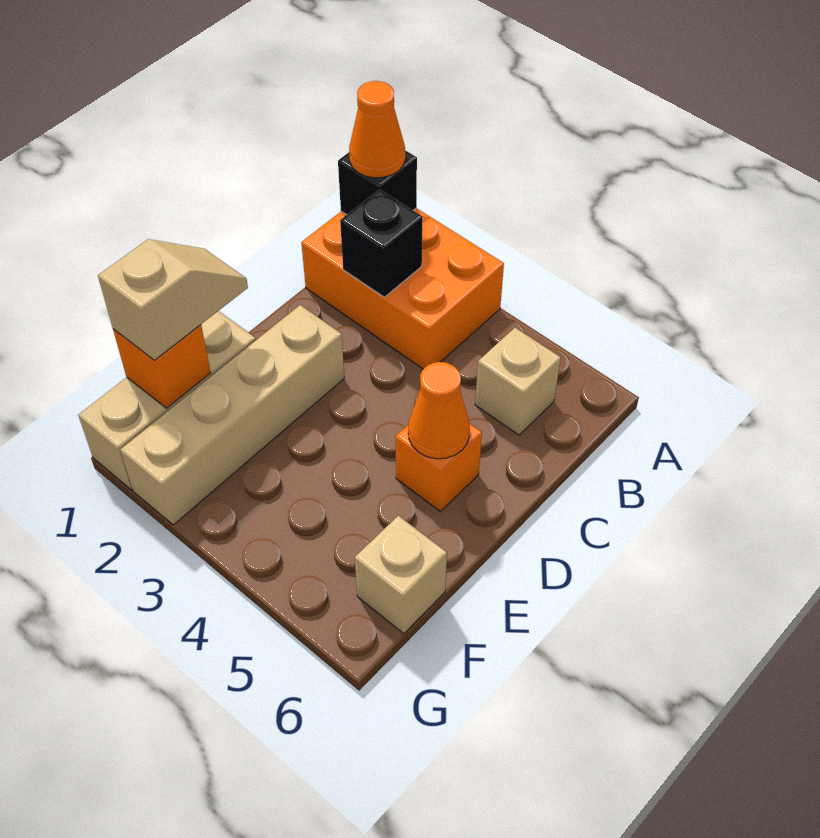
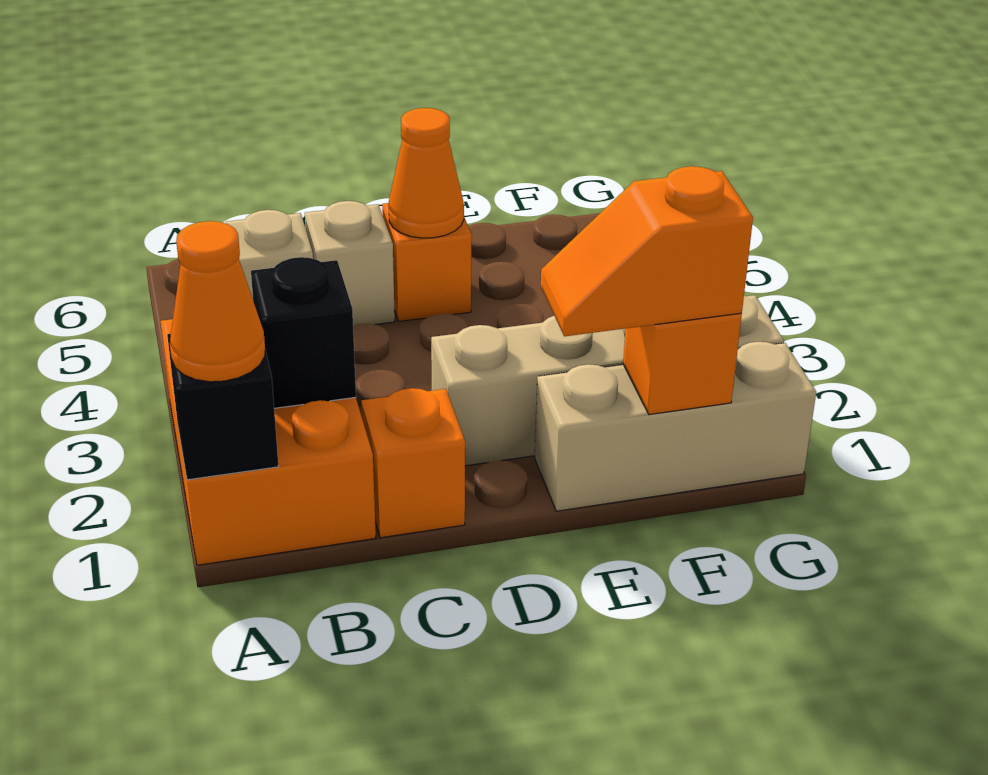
none -> orange brick C1 level 1
tan slope E1:F1 level 3 top F -> orange slope E1:F1 level 3 top F
tan brick F6 level 1 -> tan brick C5 level 1

